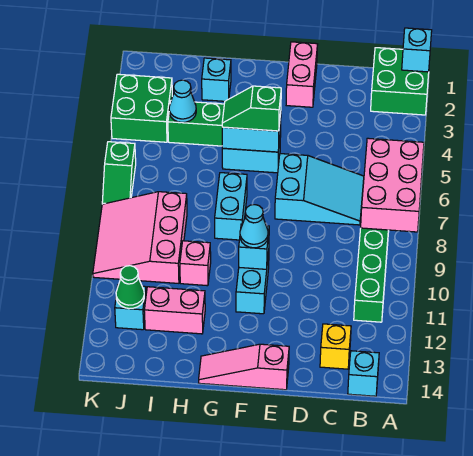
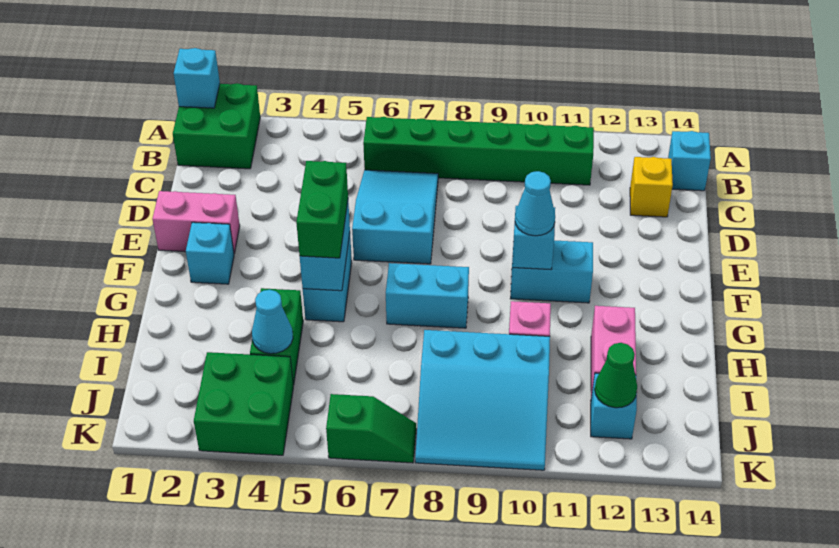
pink brick A6:B8 level 2 -> none
pink slope E14:G14 level 1 top E -> none
green slope F5:G5 level 3 top F -> green brick F5:G5 level 3
cyan brick H2 level 1 -> cyan brick F2 level 1
pink slope I8:K10 level 1 top I -> cyan slope I8:K10 level 1 top I

